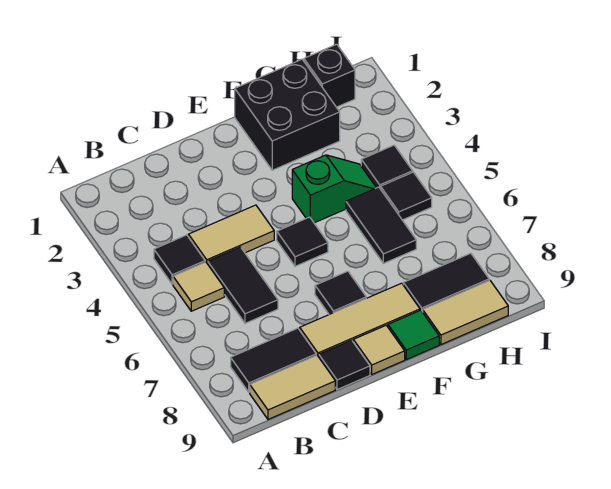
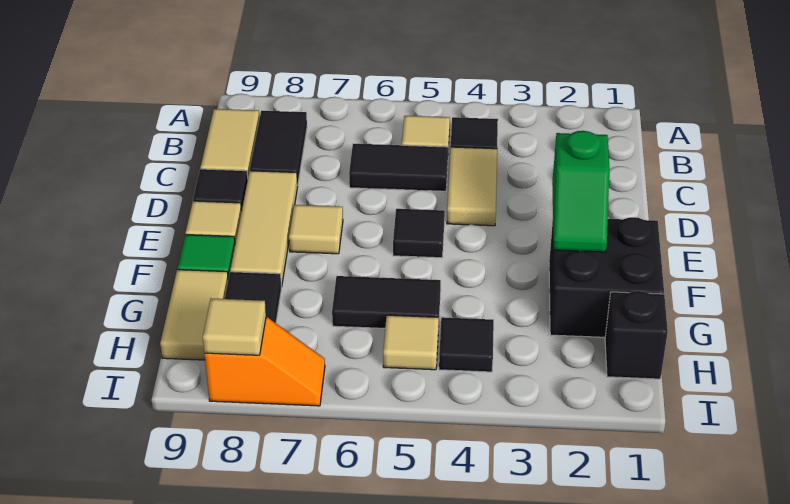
black tile E7 level 1 -> tan tile E7 level 1
green slope F4:G4 level 1 top F -> green slope E2:F2 level 2 top E
black tile H5 level 1 -> tan tile H5 level 1
none -> orange slope I7:I8 level 1 top 8
none -> tan tile I8 level 2

